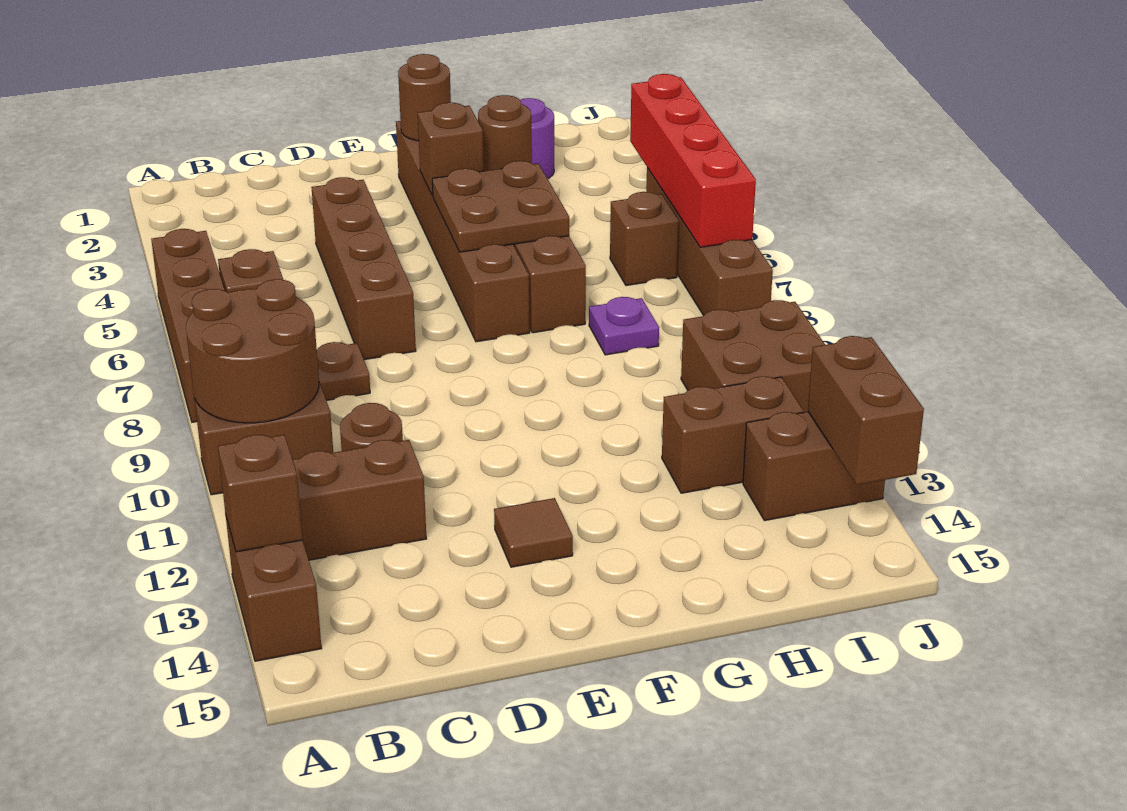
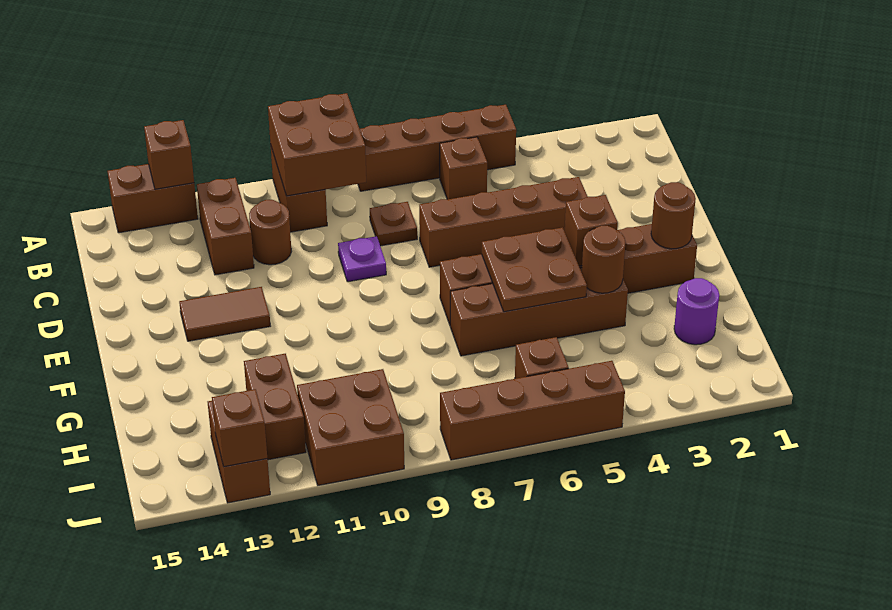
brown round brick A9:B10 level 2 -> brown brick A9:B10 level 2
brown tile E13 level 1 -> brown tile E12:E13 level 1
purple plate H8 level 1 -> purple plate D9 level 1
red brick J4:J7 level 2 -> none
brown brick J13:J14 level 2 -> brown brick J13 level 2

